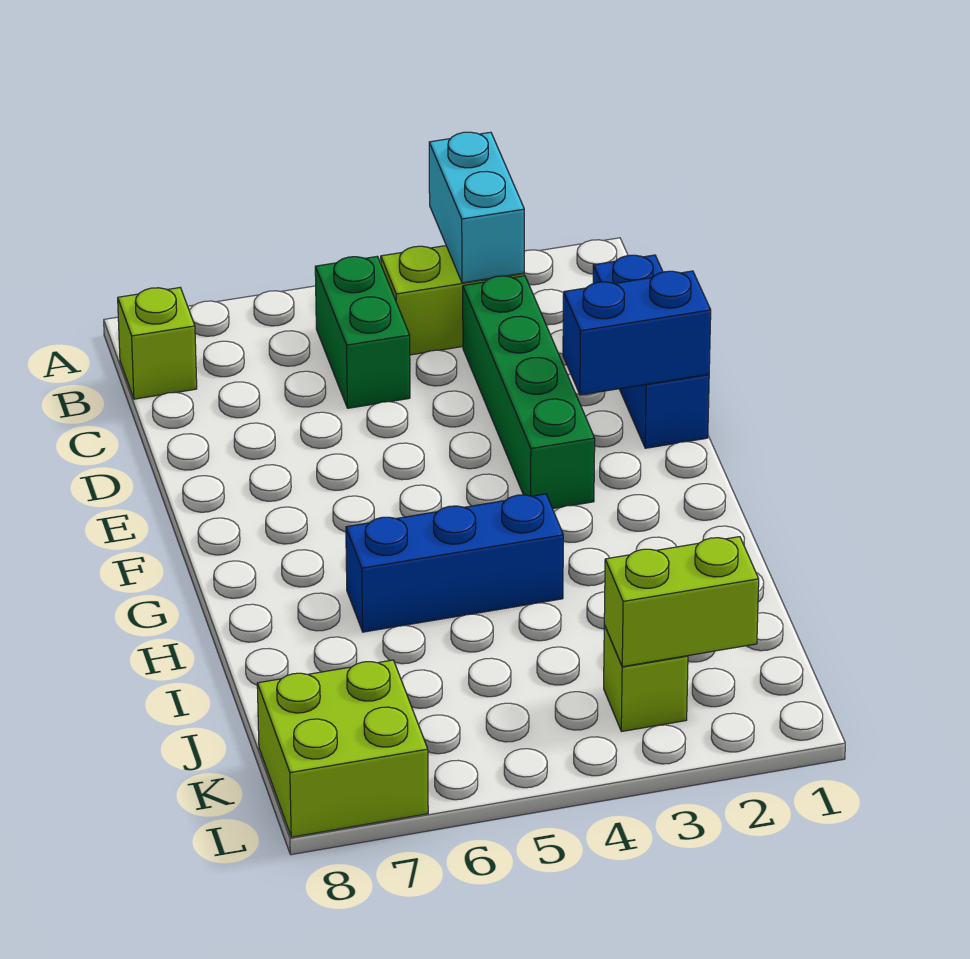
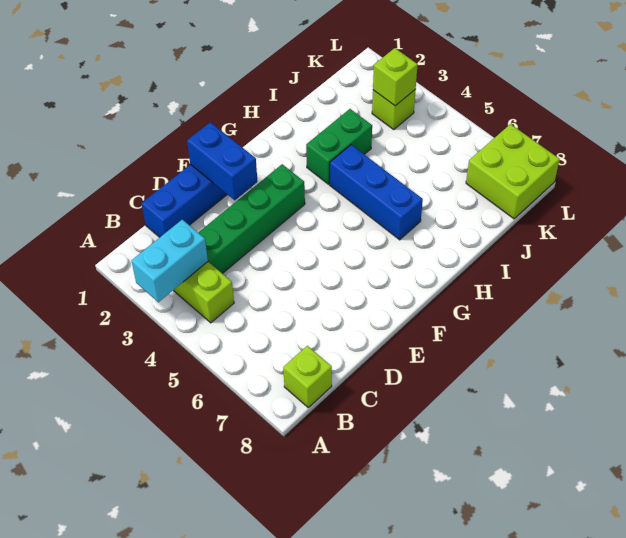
green brick B5:C5 level 1 -> green brick H3:I3 level 1
lime brick K2:K3 level 2 -> lime brick K3 level 2

